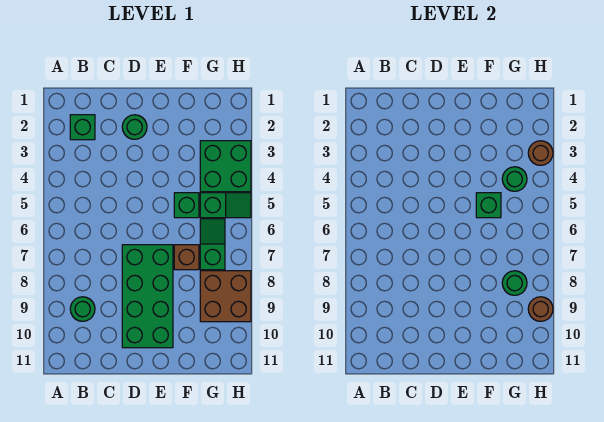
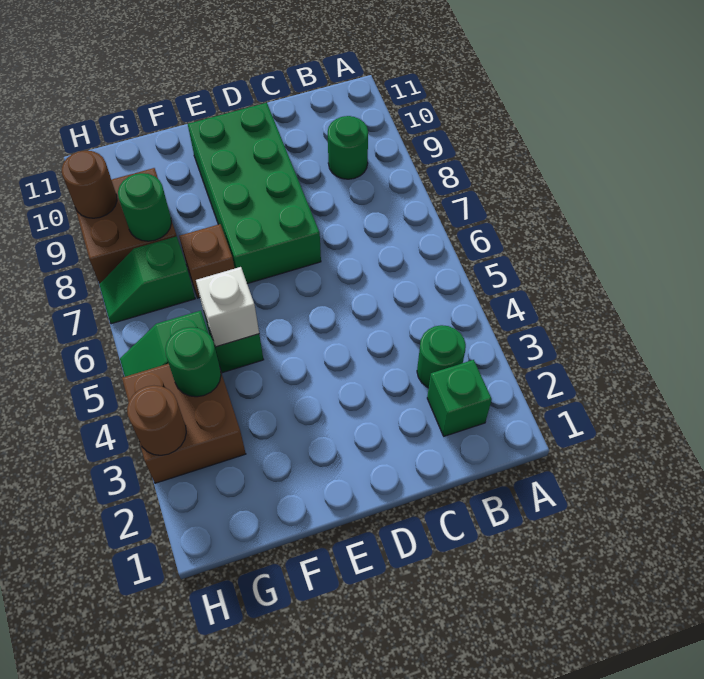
green round brick D2 level 1 -> green round brick B3 level 1
green brick F5 level 2 -> white brick F5 level 2
green brick G3:H4 level 1 -> brown brick G3:H4 level 1
green slope G6:G7 level 1 top 7 -> green slope G7:H7 level 1 top G

